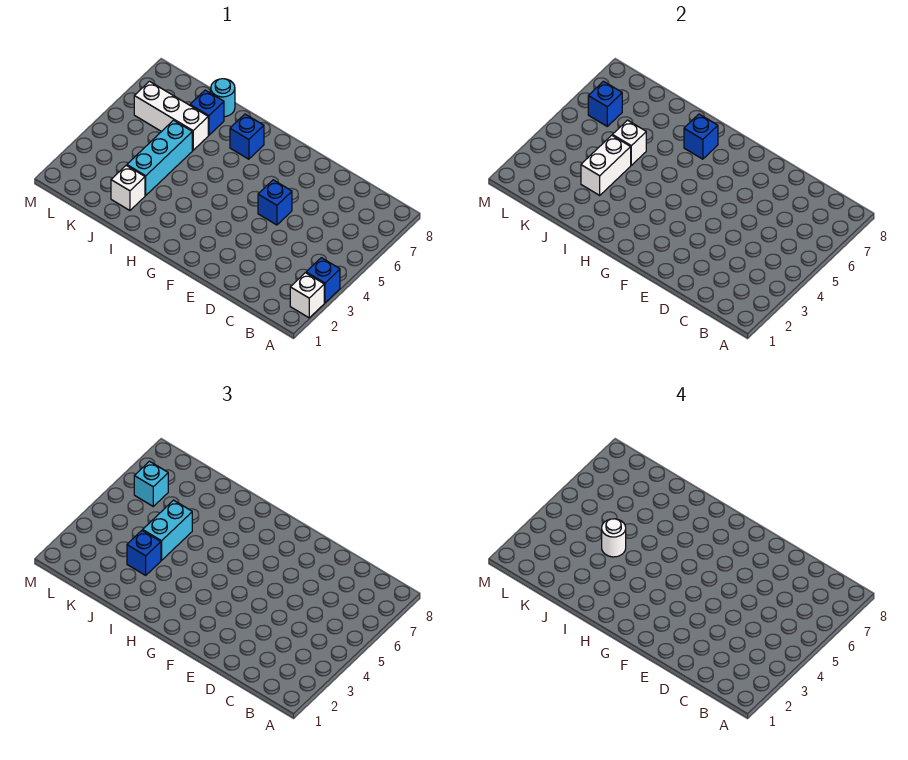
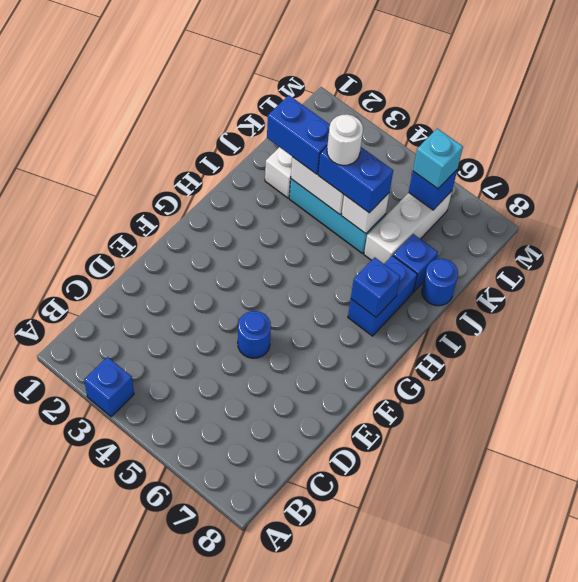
white brick A2 level 1 -> none
blue brick E5 level 1 -> blue round brick E5 level 1
blue brick H7 level 1 -> blue brick H7:I7 level 1
blue brick J3 level 3 -> blue brick J2:J3 level 3
cyan brick J4:J5 level 3 -> blue brick J4:J5 level 3
cyan round brick J8 level 1 -> blue round brick J8 level 1

